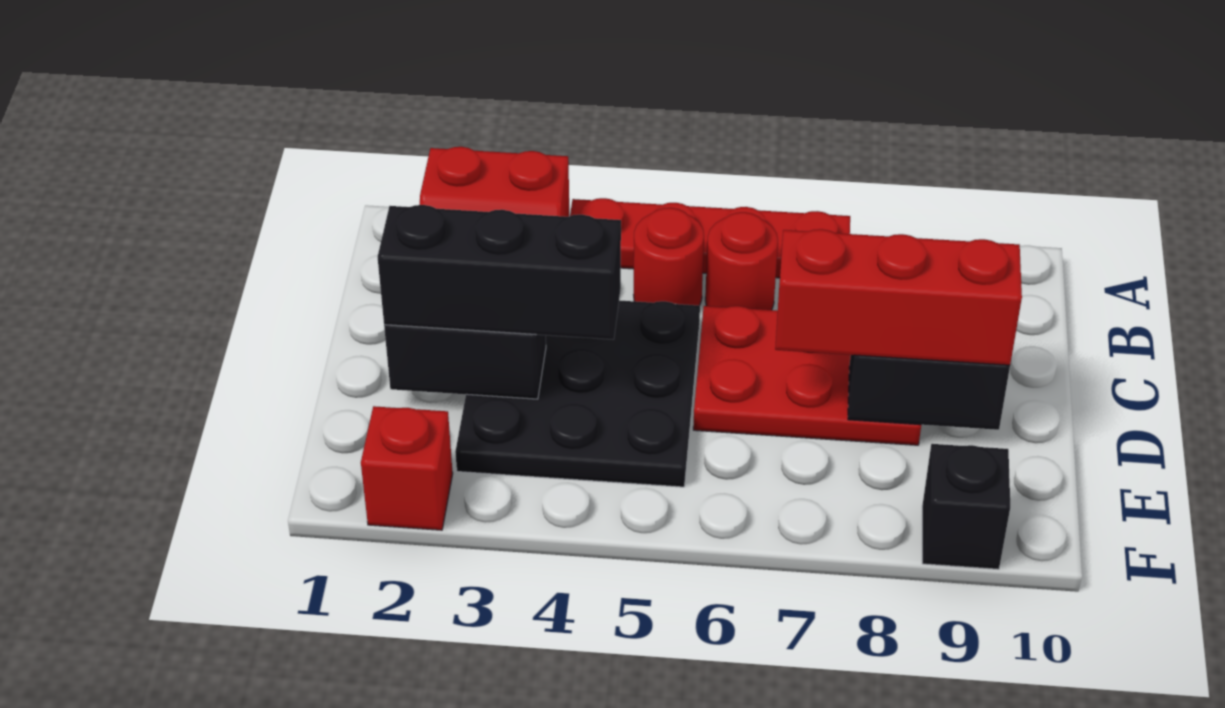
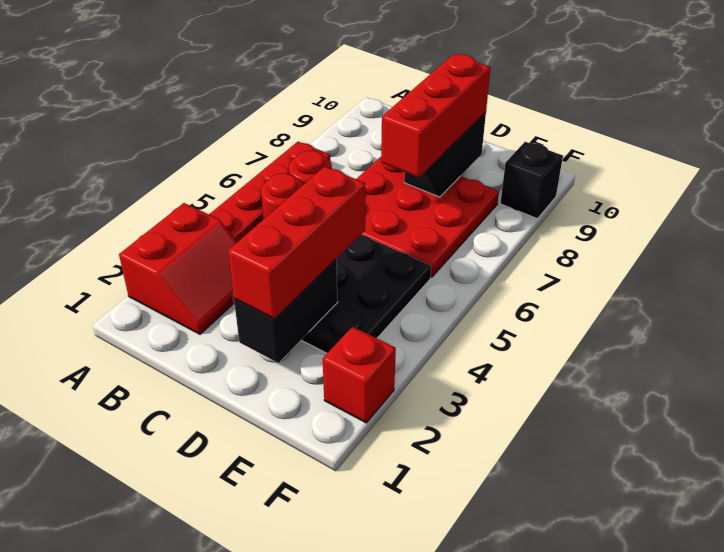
red plate C6:D8 level 1 -> red plate C6:E8 level 1
black brick D2:D4 level 3 -> red brick D2:D4 level 3

